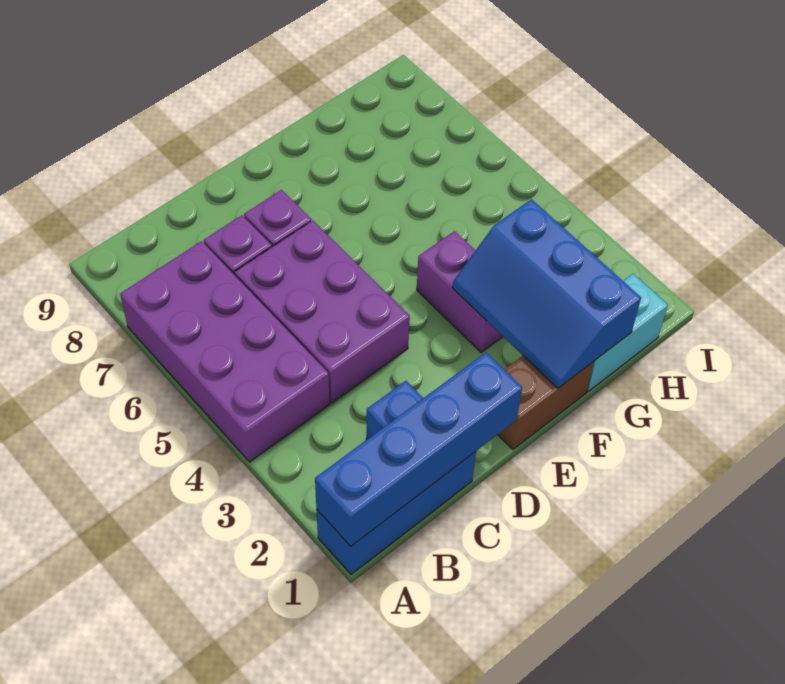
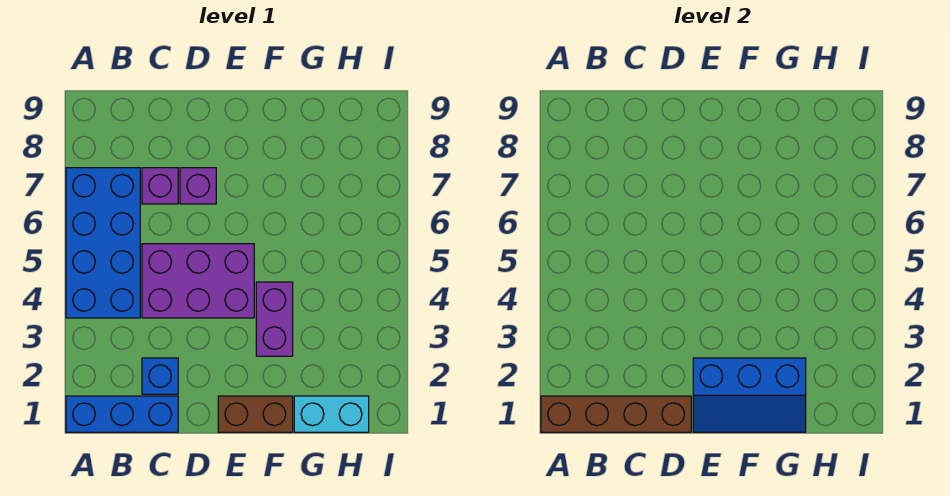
blue brick A1:D1 level 2 -> brown brick A1:D1 level 2
purple brick A4:B7 level 1 -> blue brick A4:B7 level 1
purple brick C4:D6 level 1 -> purple brick C4:E5 level 1
blue slope F1:G3 level 2 top G -> blue slope E1:G2 level 2 top 2

